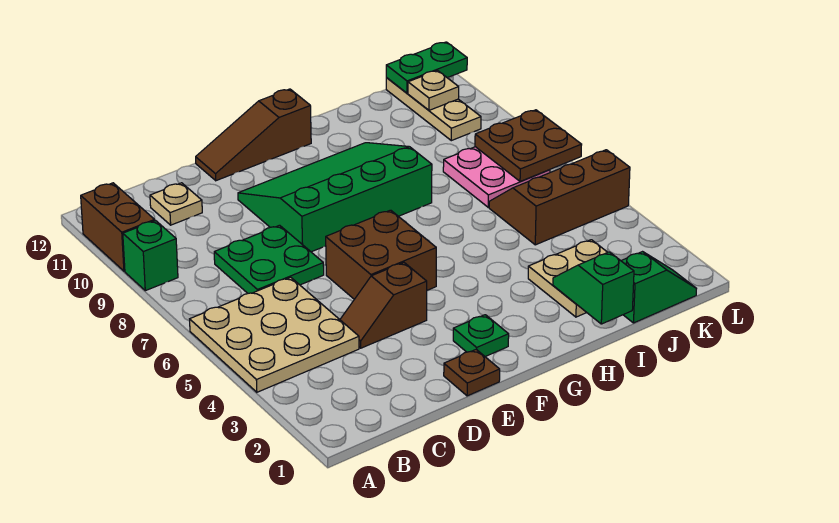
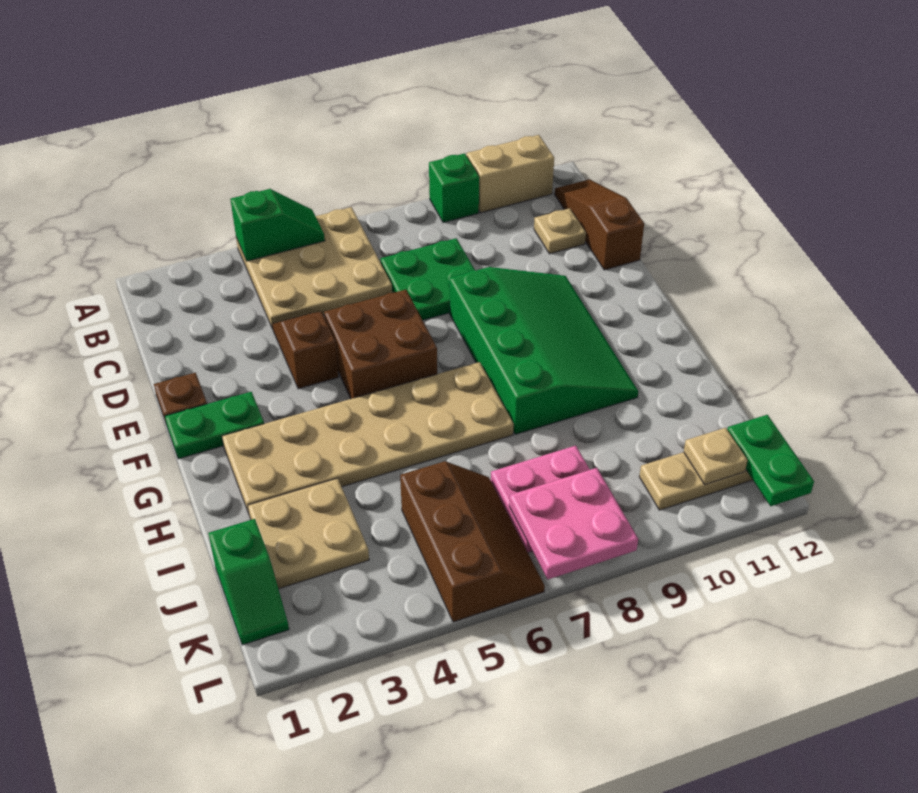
brown brick A10:A11 level 1 -> tan brick A10:A11 level 1
brown slope E12:G12 level 1 top G -> brown slope B12:D12 level 1 top D
green plate F2 level 1 -> green plate F1:F2 level 1
none -> tan plate G2:H7 level 1
green slope I1:I2 level 2 top 1 -> green slope A4:A5 level 2 top 4
brown plate K7:L8 level 2 -> pink plate K7:L8 level 2

